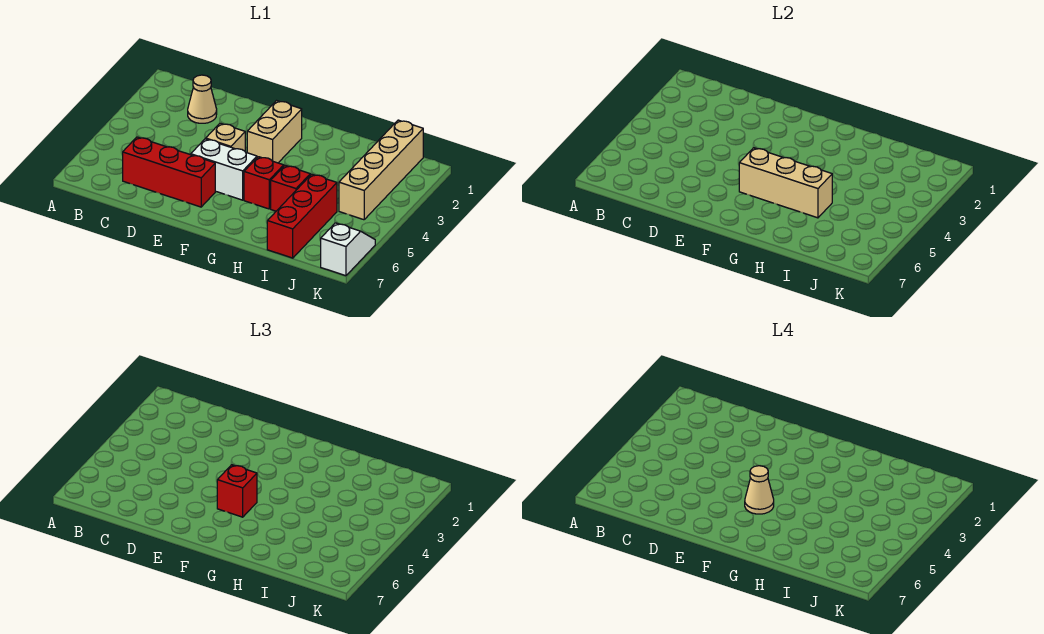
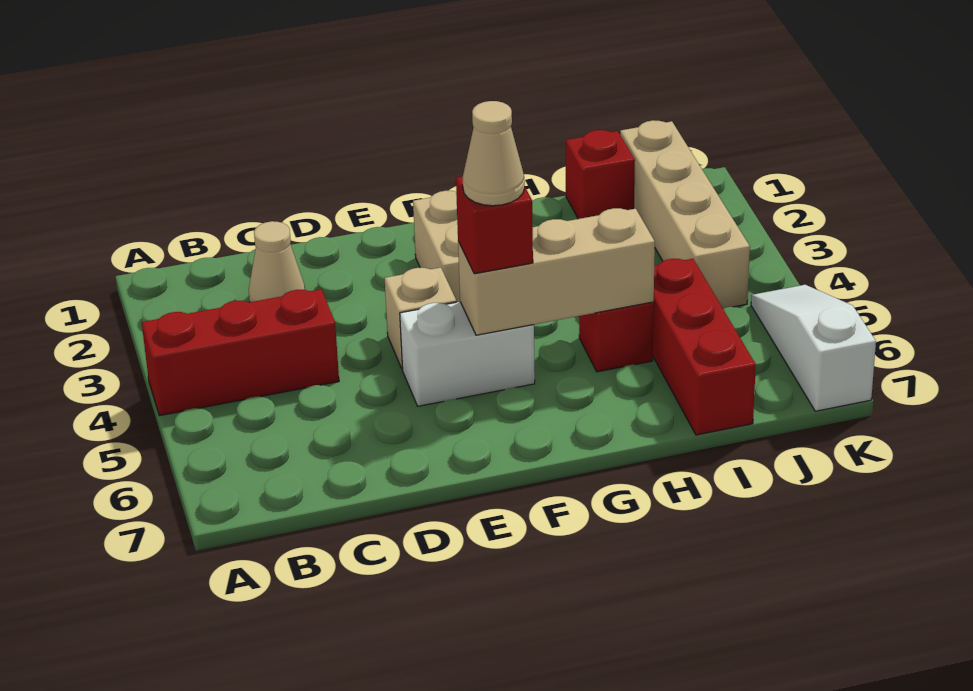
red brick C6:E6 level 1 -> red brick A4:C4 level 1
red brick G5 level 1 -> red brick I1 level 1
white slope K6:K7 level 1 top 7 -> white slope K5:K7 level 1 top 7

